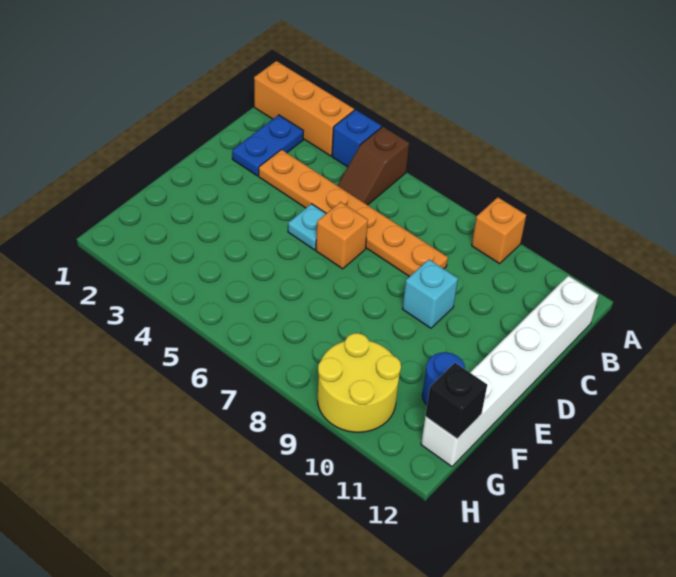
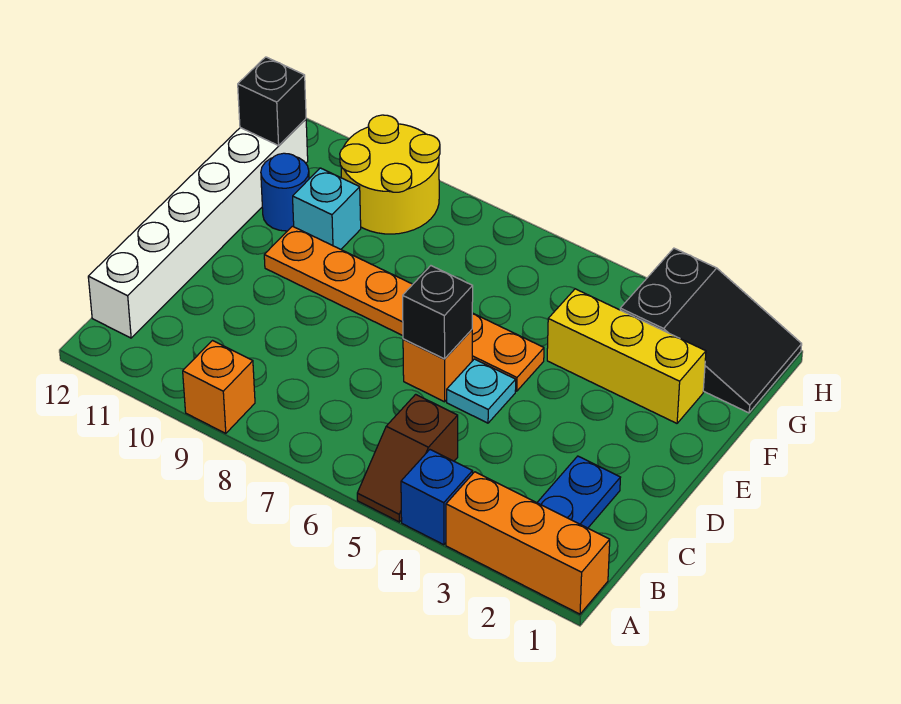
brown slope A5:B5 level 1 top A -> brown slope A5:B5 level 1 top B
orange plate C3:C8 level 1 -> orange plate E5:E10 level 1
none -> black brick D6 level 2
cyan brick D9 level 1 -> cyan brick F10 level 1
none -> yellow brick F2:F4 level 1
none -> black slope G1:H3 level 1 top 3

